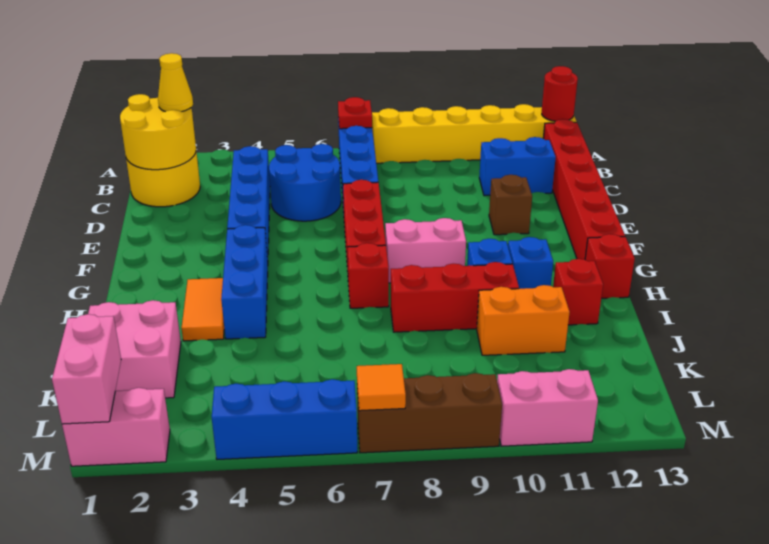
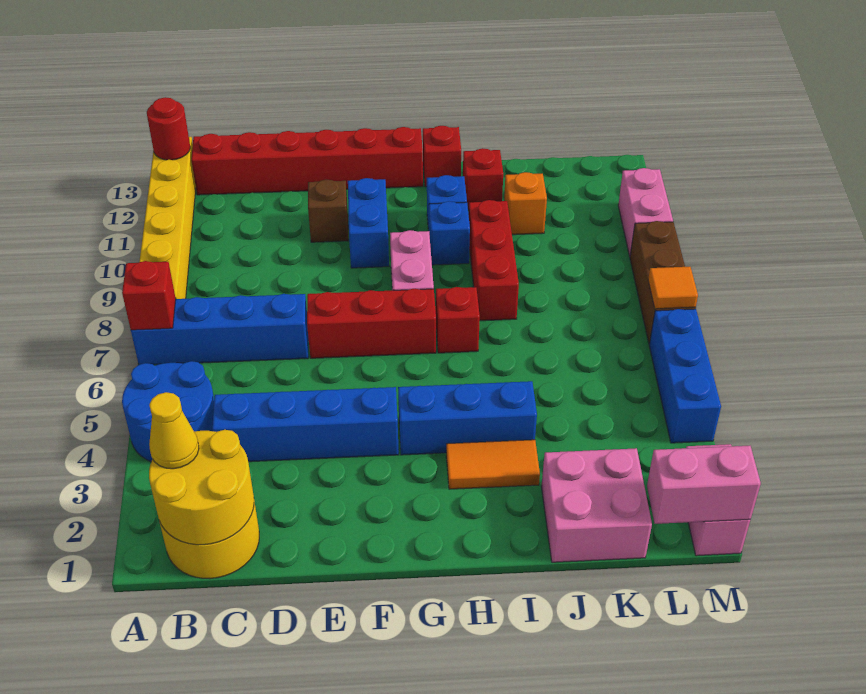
red plate A7 level 2 -> red brick A7 level 2
blue round brick C5:D6 level 1 -> blue round brick A4:B5 level 1
blue brick C11:C12 level 1 -> blue brick F10:F11 level 1
orange brick J10:J11 level 1 -> orange brick J11 level 1

